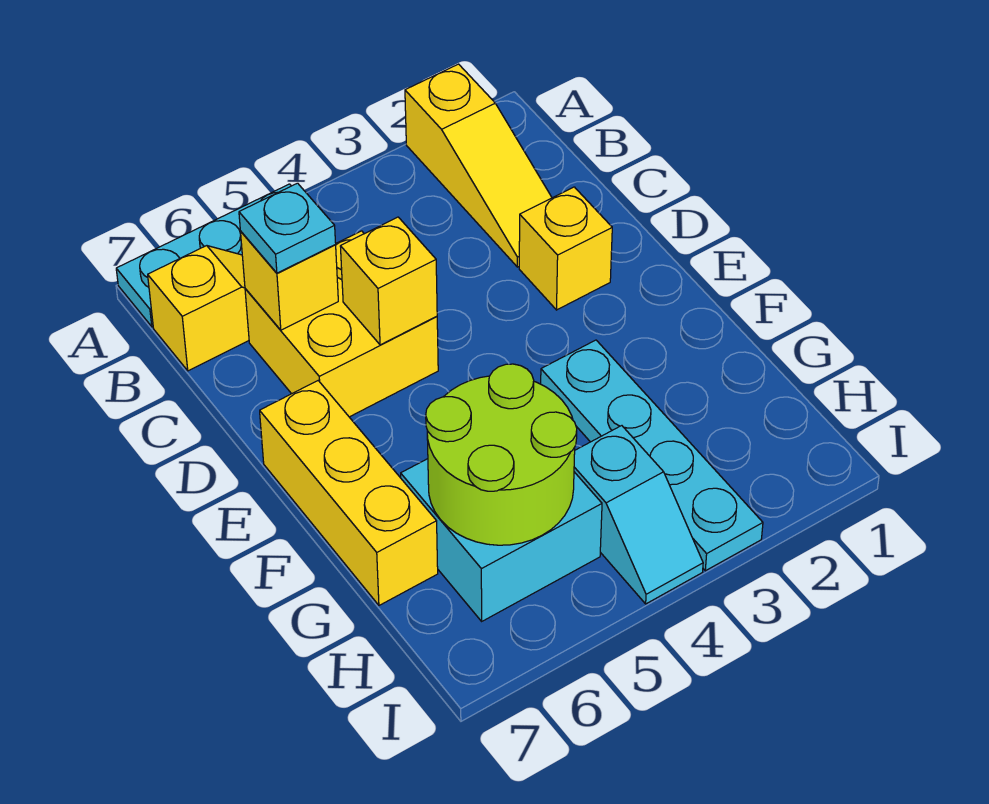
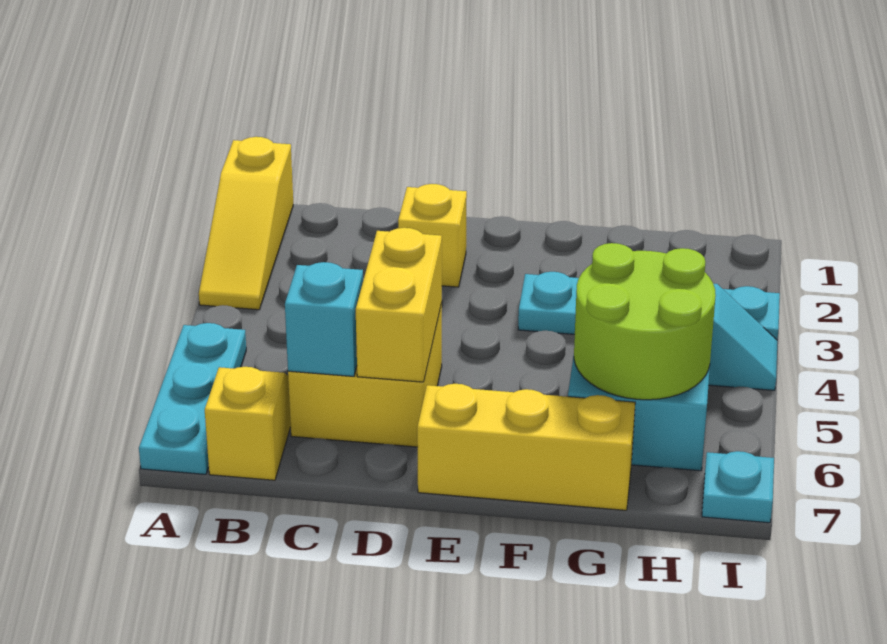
yellow slope A2:C2 level 1 top A -> yellow slope A1:A3 level 1 top 1
yellow brick C6 level 2 -> cyan brick C6 level 2
cyan plate C6 level 3 -> cyan plate I7 level 1
yellow brick D5 level 2 -> yellow brick D5:D6 level 2

